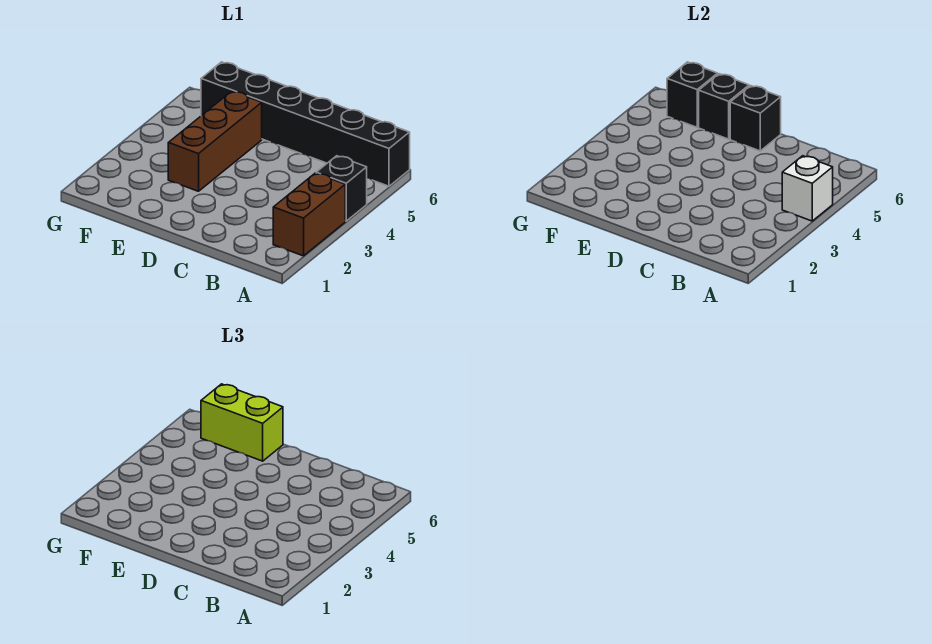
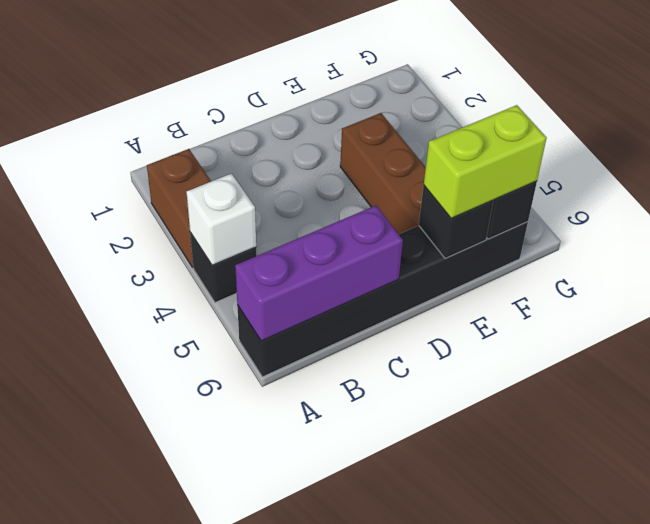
none -> purple brick A6:C6 level 2
black brick D6 level 2 -> none

